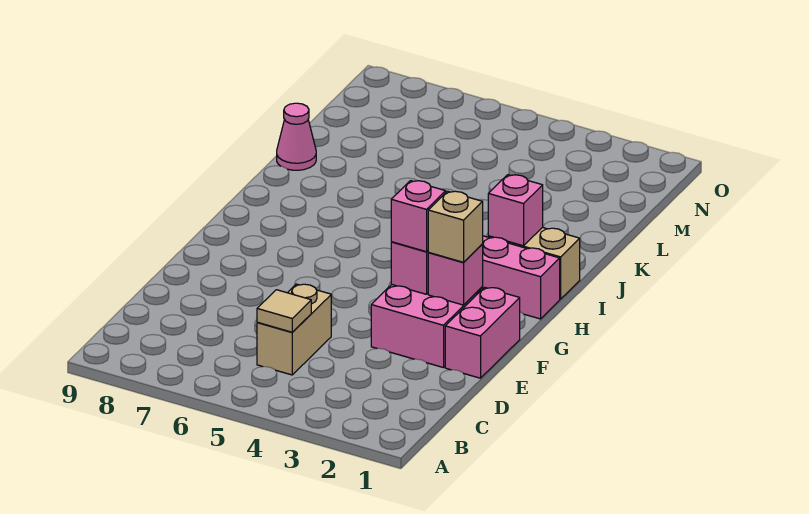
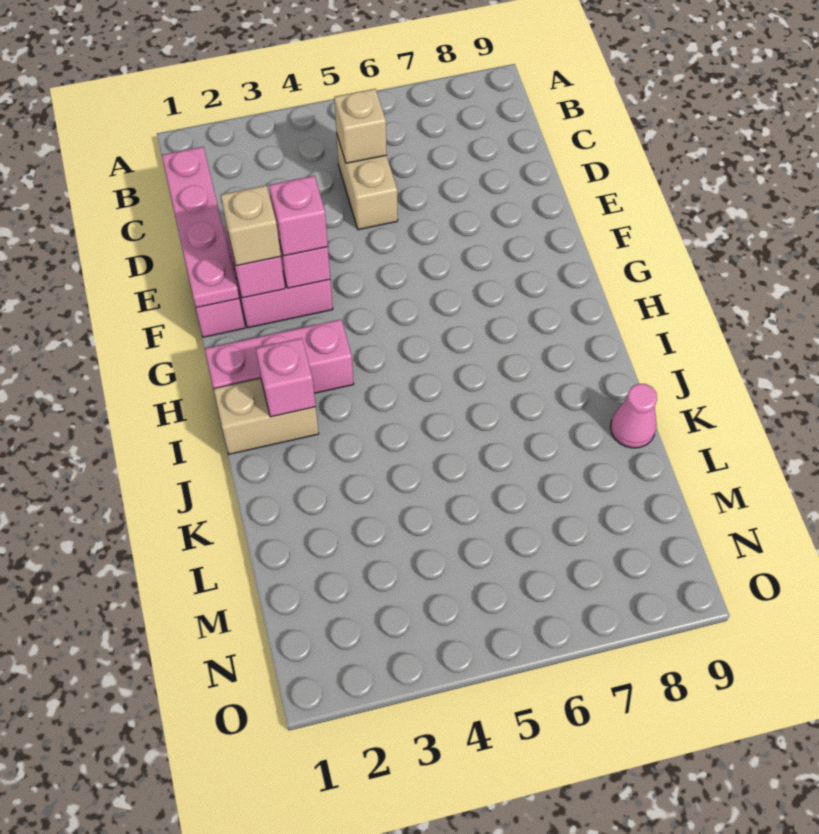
none -> pink plate C1:F1 level 2
tan tile C5 level 2 -> tan brick C5 level 2

